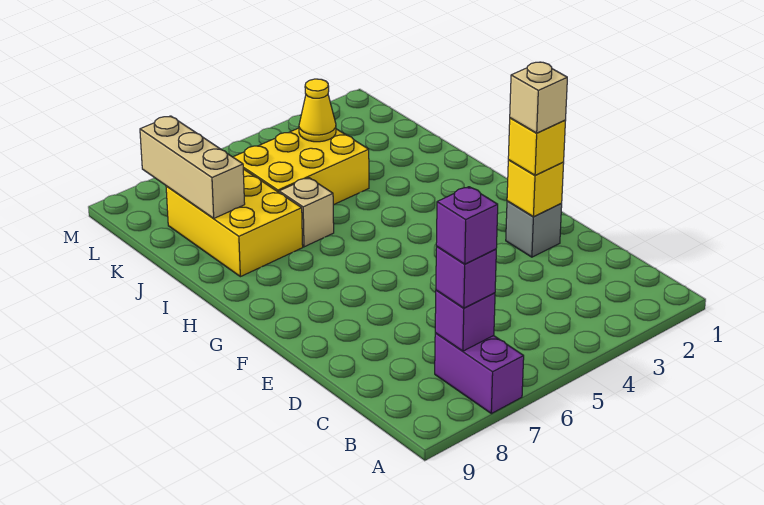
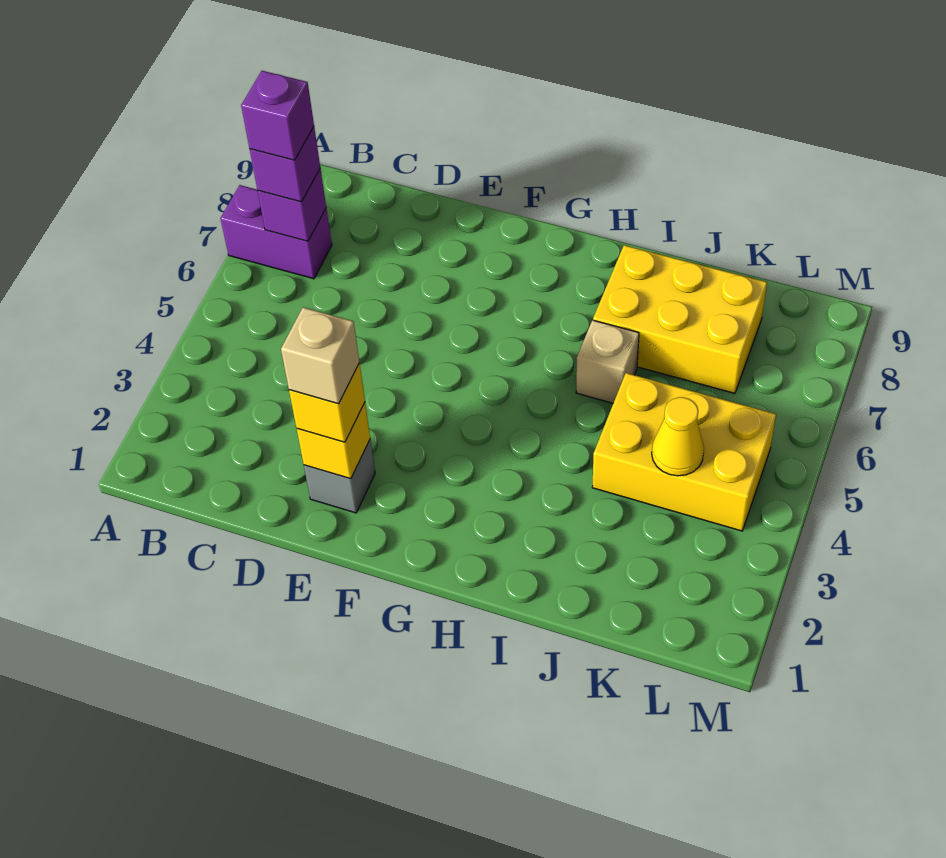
yellow brick J4:K6 level 1 -> yellow brick J4:L5 level 1
tan brick J8:L8 level 2 -> none

